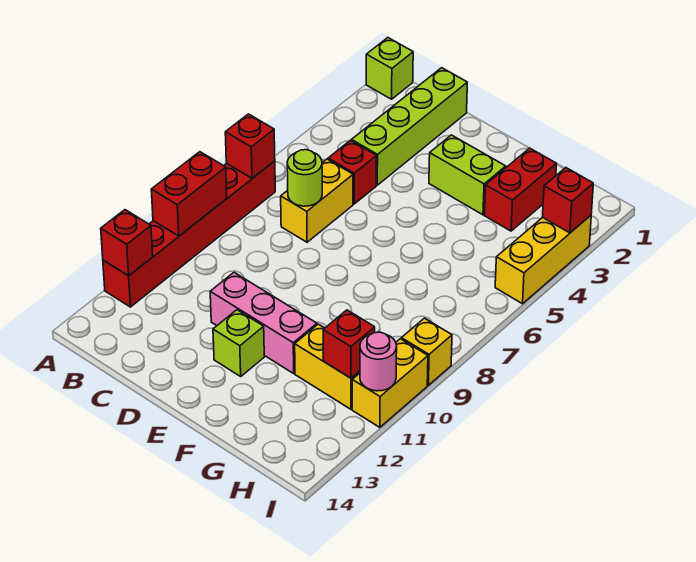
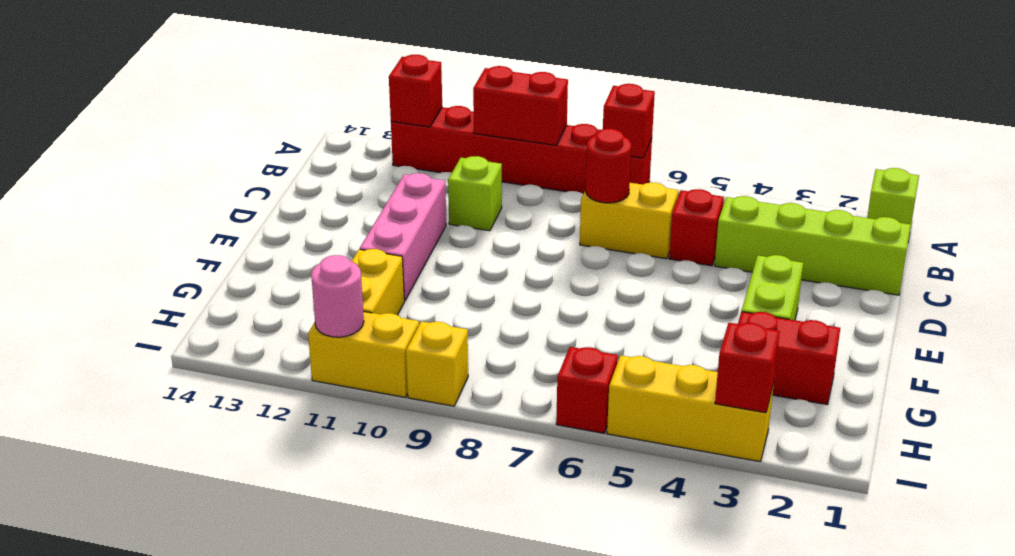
lime round brick C7 level 2 -> red round brick C7 level 2
lime brick E12 level 1 -> lime brick C10 level 1
red brick H11 level 2 -> red brick I6 level 1

